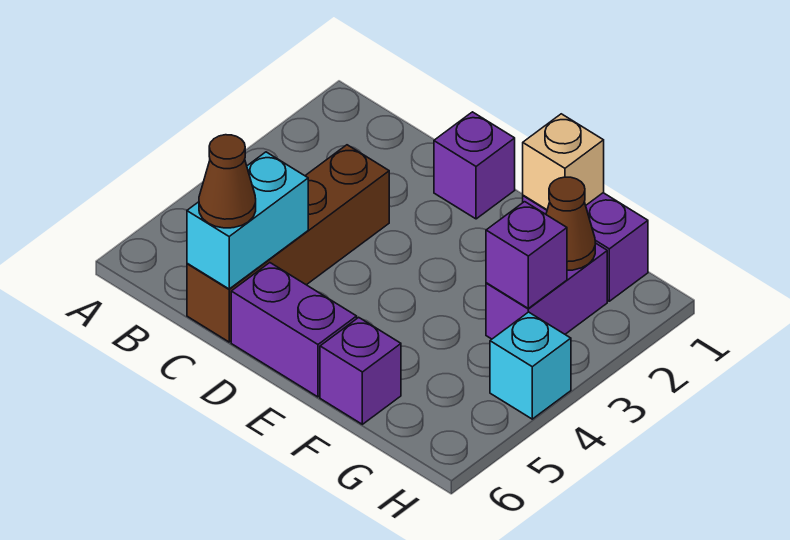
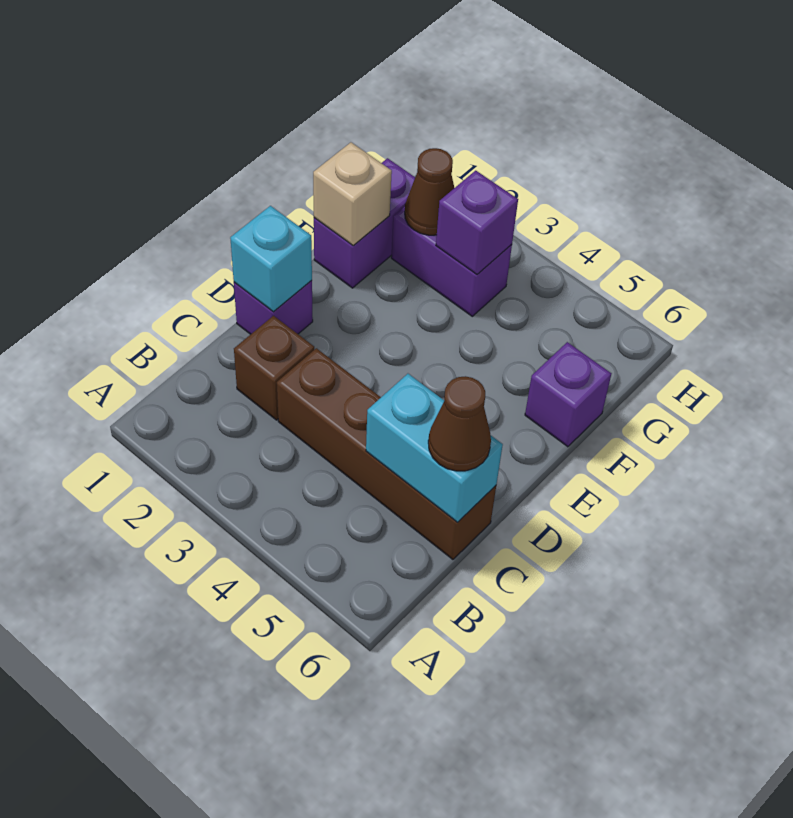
none -> brown brick C2 level 1
purple brick D6:E6 level 1 -> none
cyan brick H4 level 1 -> cyan brick D1 level 2

